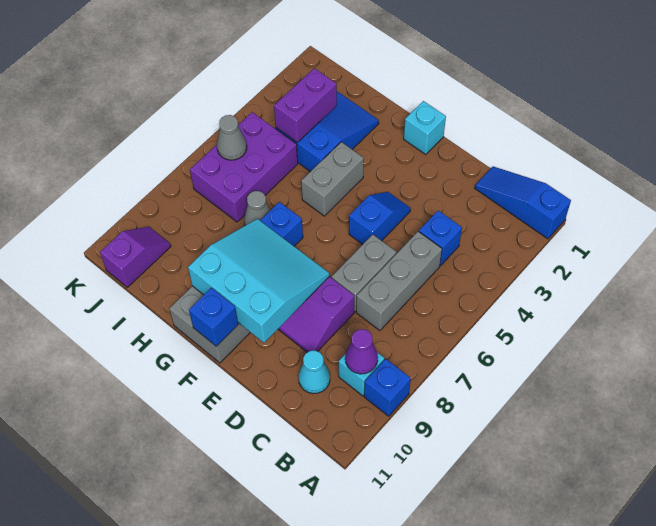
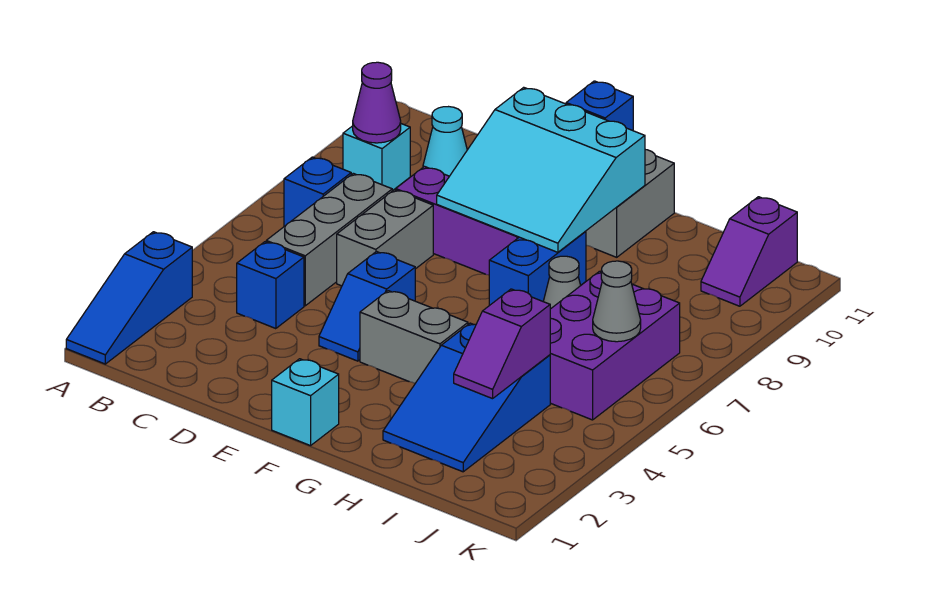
blue slope A1:C1 level 1 top A -> blue slope A1:A3 level 1 top 3
blue brick A9 level 1 -> blue brick B7 level 1
grey brick G4:G5 level 1 -> grey brick F4:G4 level 1
purple brick I3:I4 level 2 -> purple slope I3:I4 level 2 top 4

